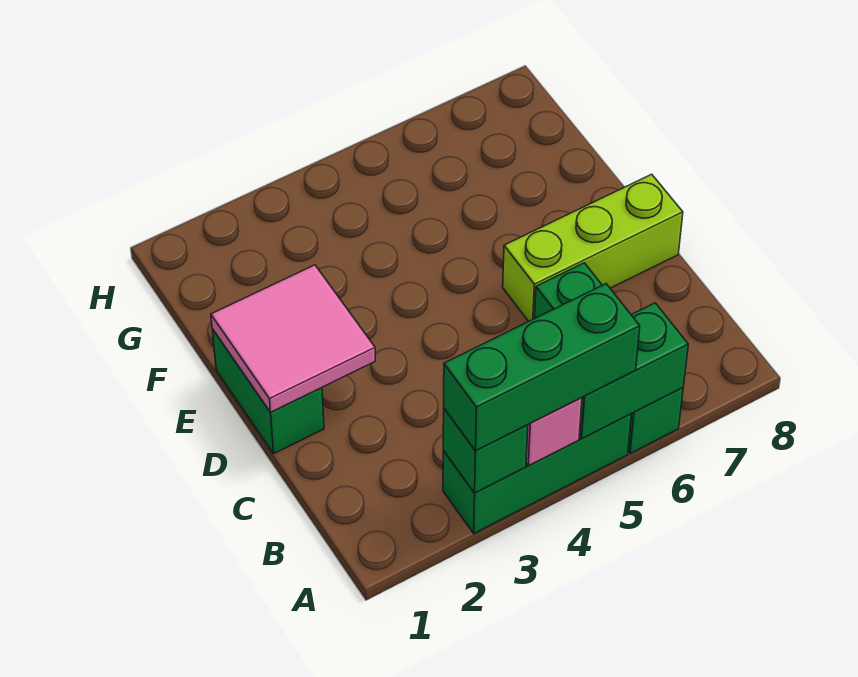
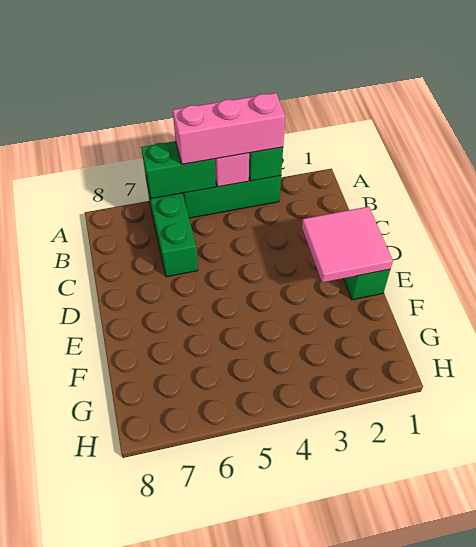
green brick A3:A5 level 3 -> pink brick A3:A5 level 3
lime brick D6:D8 level 1 -> none

